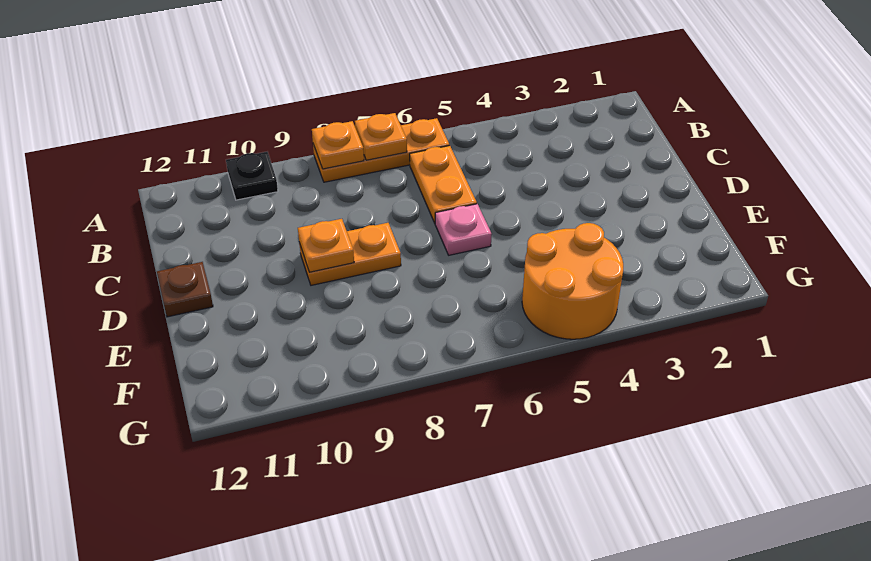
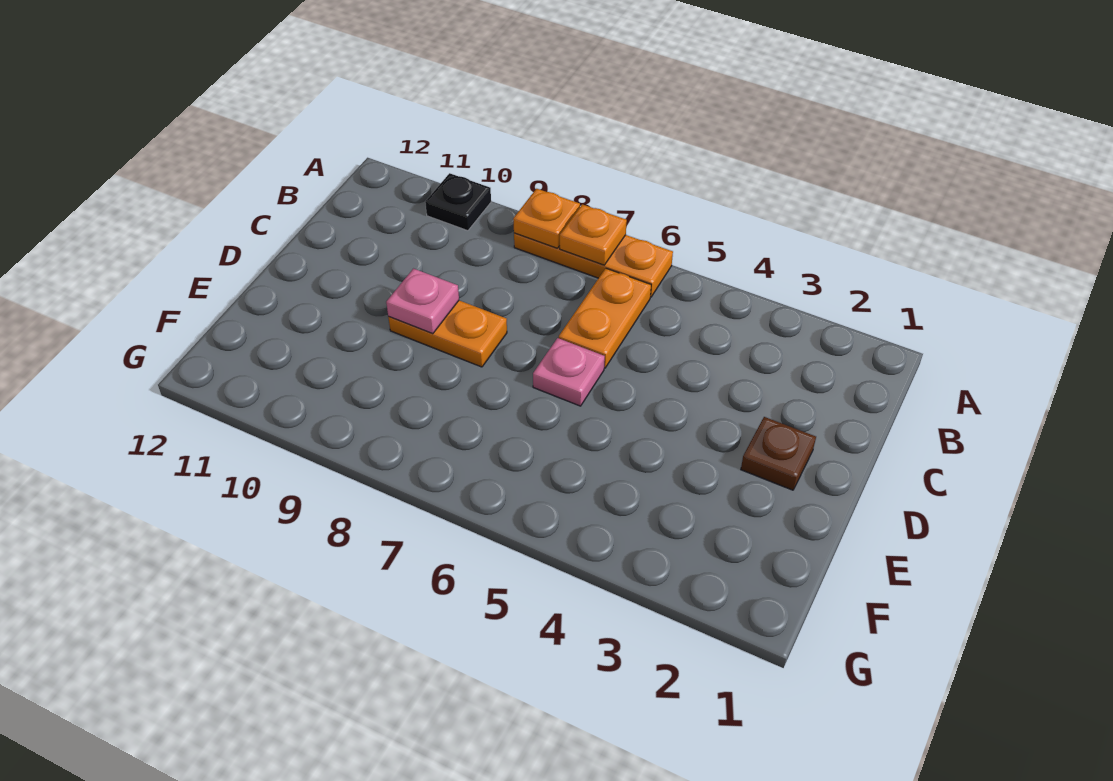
orange plate D9 level 2 -> pink plate D9 level 2
brown plate D12 level 1 -> brown plate D2 level 1
orange round brick F4:G5 level 1 -> none

